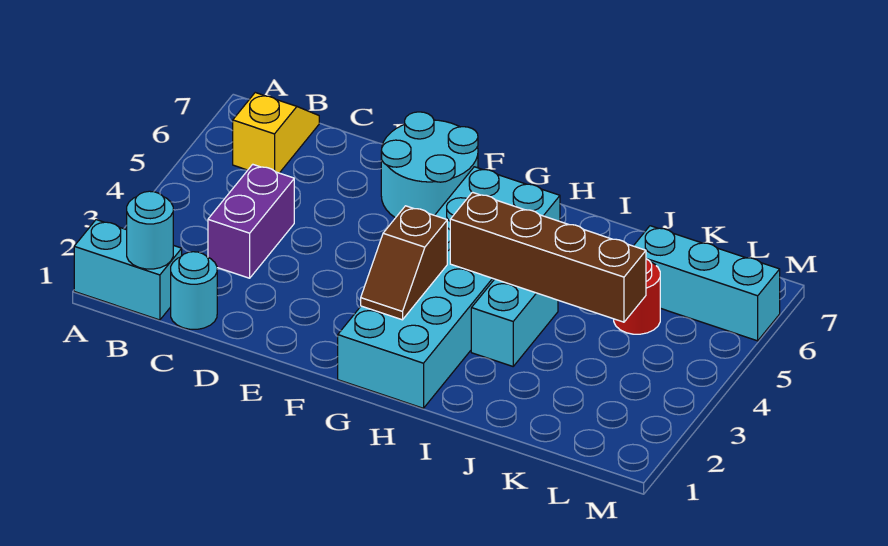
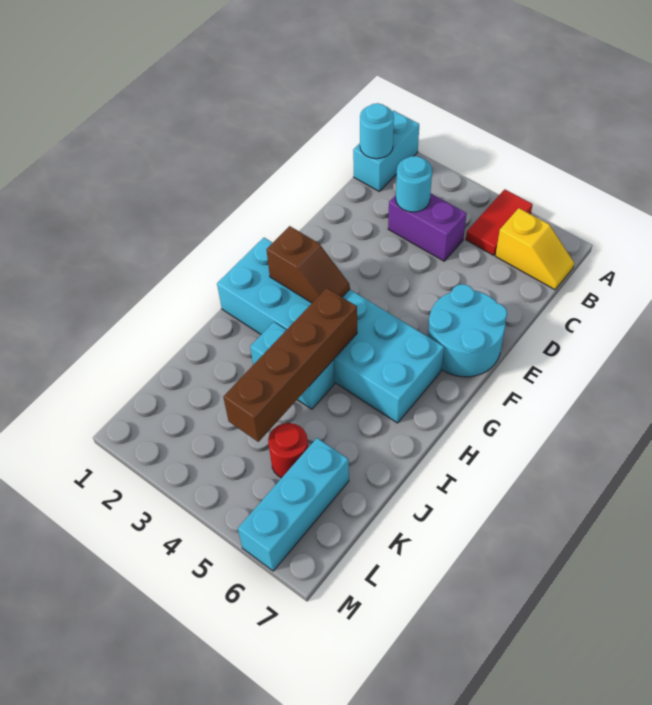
none -> red tile A5:B5 level 1
cyan round brick C1 level 1 -> cyan round brick C3 level 2
brown slope G2:G3 level 2 top 3 -> brown slope G2:G3 level 2 top 2

